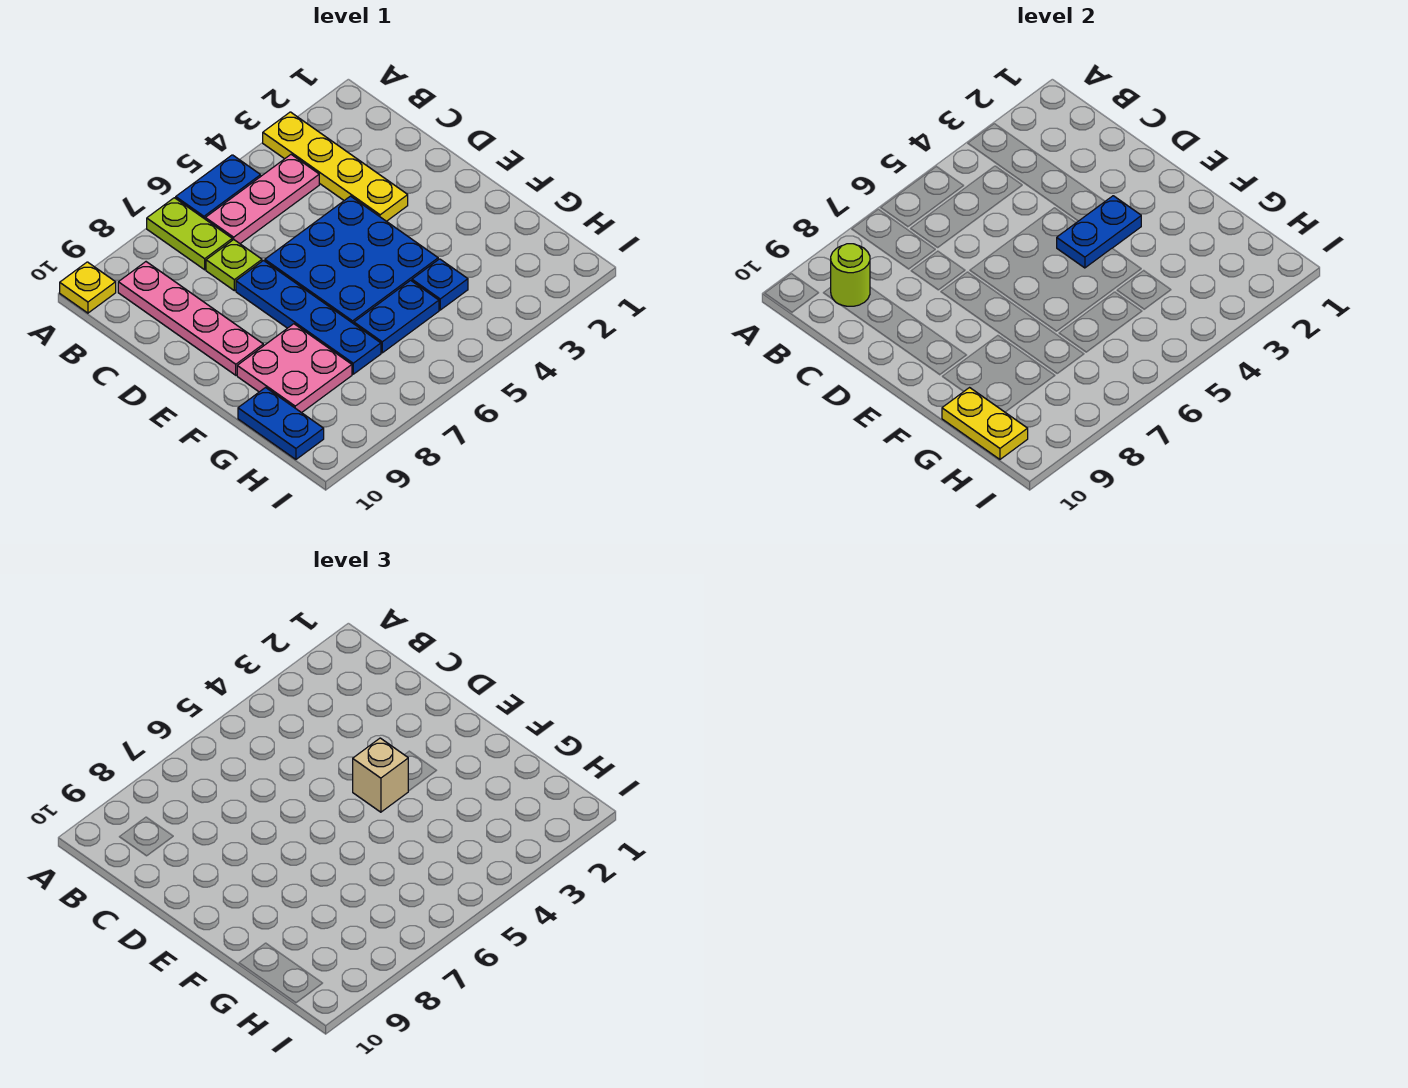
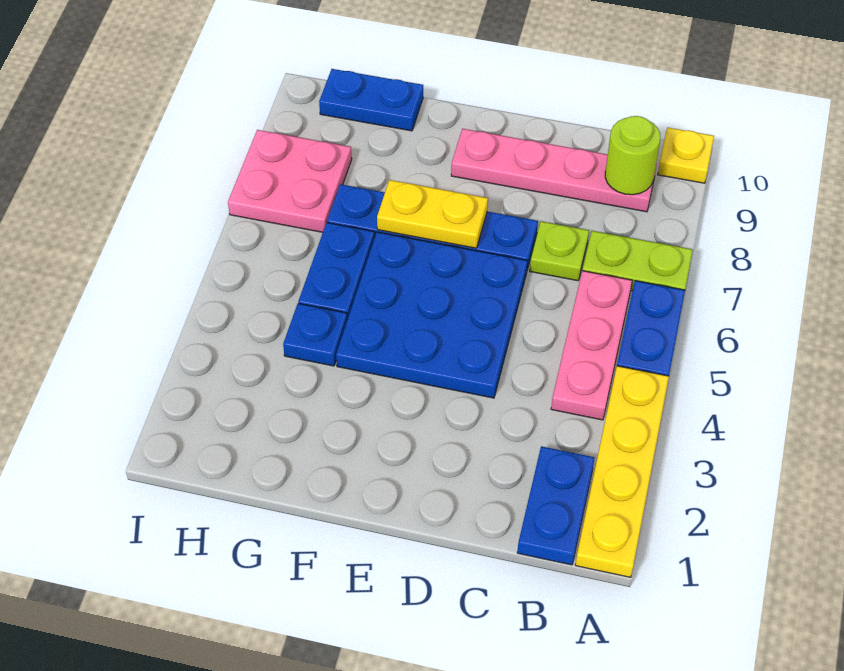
yellow plate A3:D3 level 1 -> yellow plate A1:A4 level 1
blue plate E3:E4 level 2 -> blue plate B1:B2 level 1
tan brick E4 level 3 -> none
pink plate F8:G9 level 1 -> pink plate H7:I8 level 1
yellow plate G10:H10 level 2 -> yellow plate E7:F7 level 2

